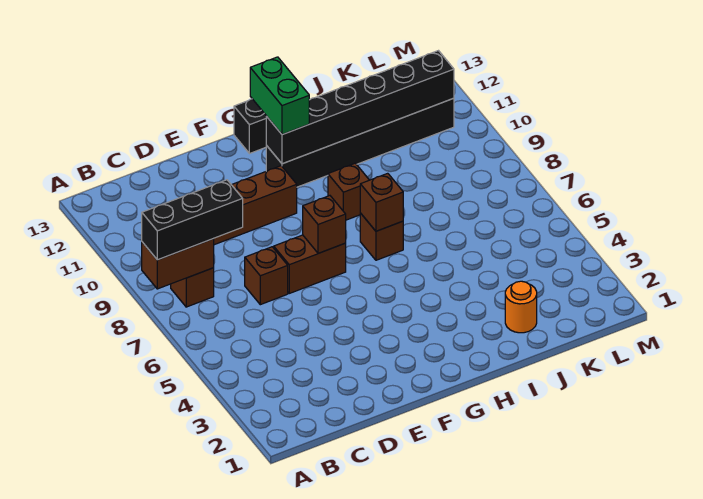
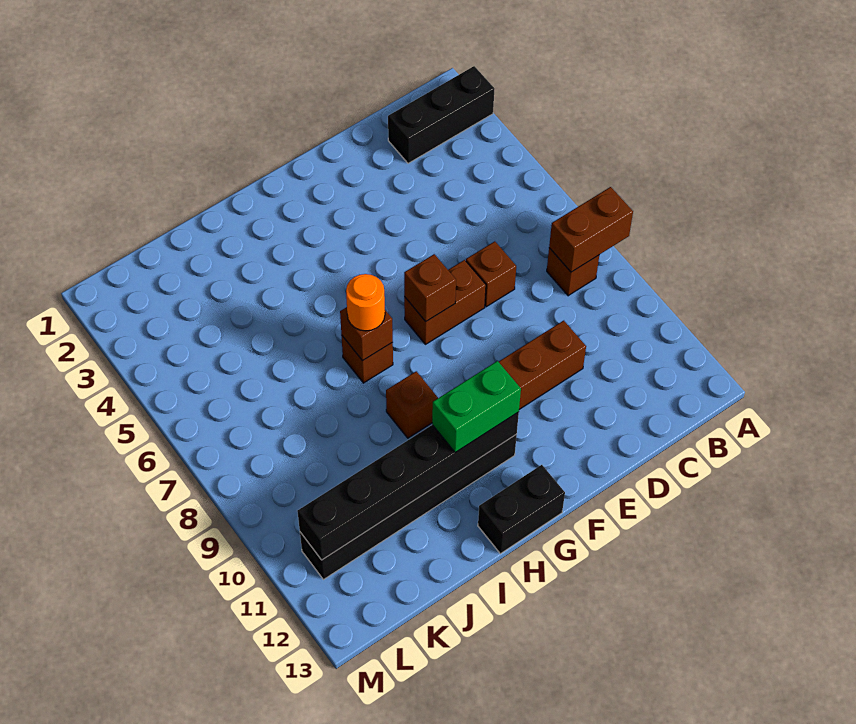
black brick A8:C8 level 3 -> black brick A2:C2 level 1
green brick G11:G12 level 3 -> green brick G11:H11 level 3
orange round brick J2 level 1 -> orange round brick H7 level 3

